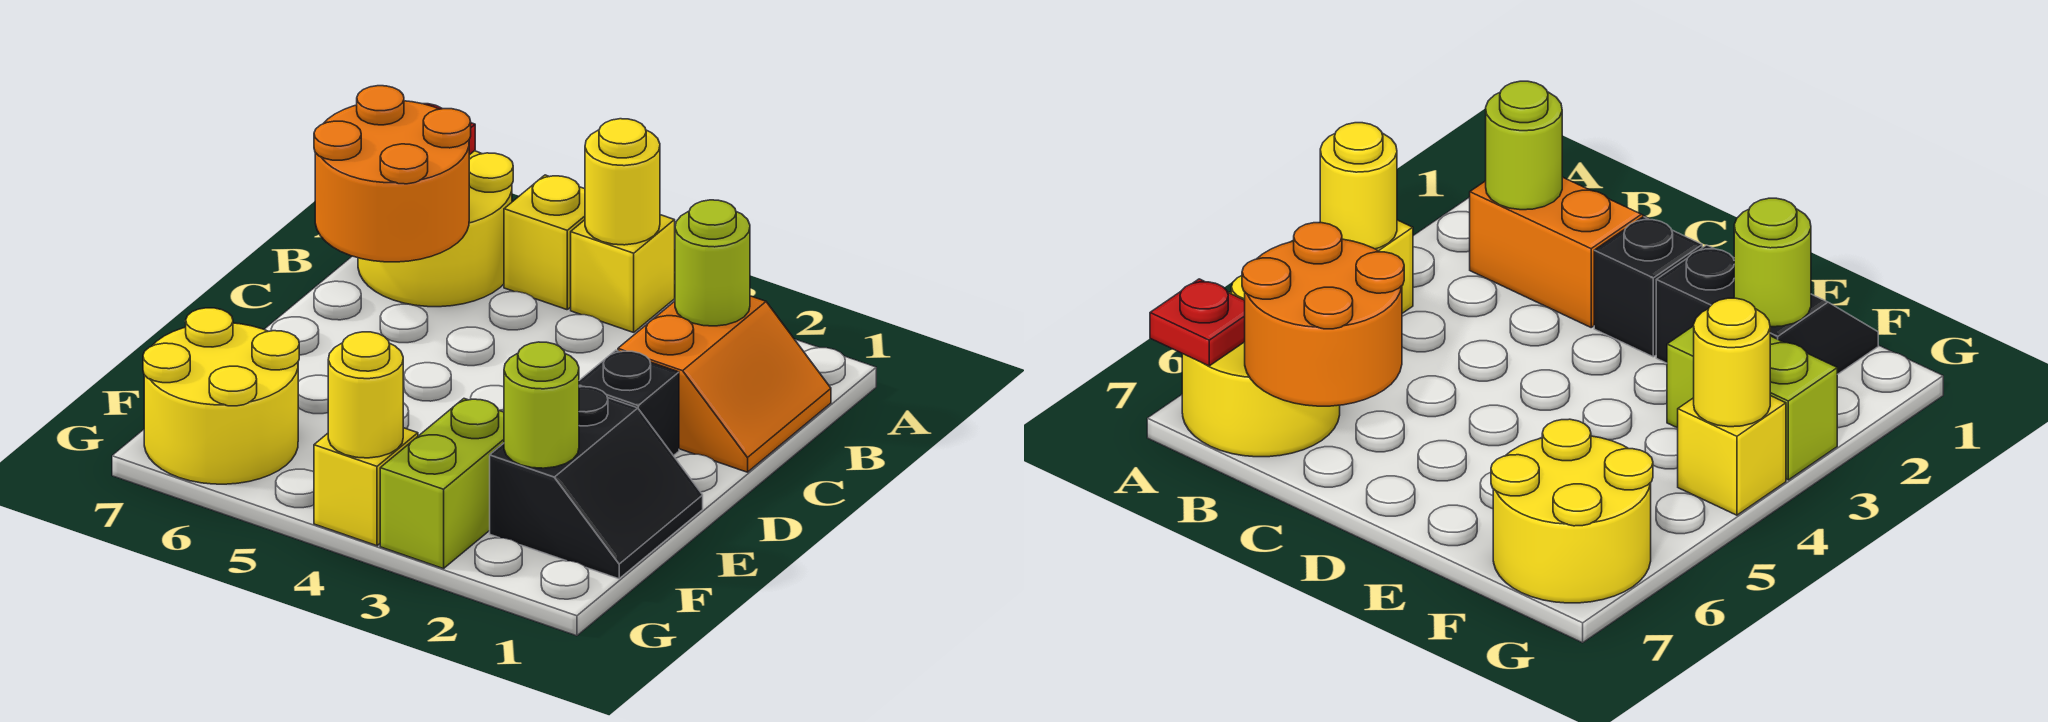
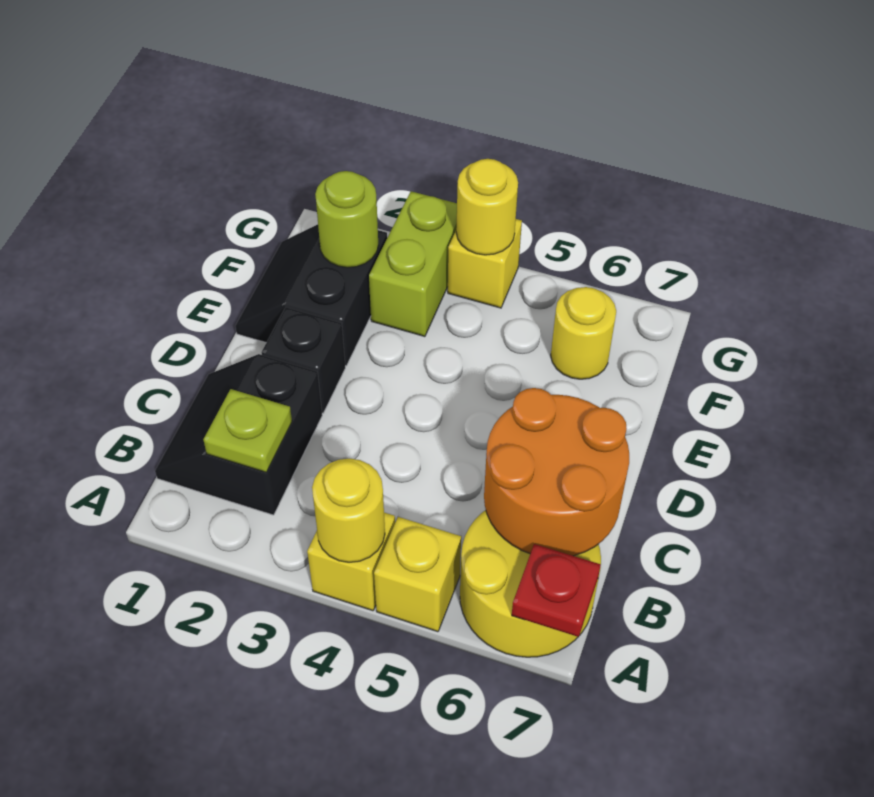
orange slope B1:C2 level 1 top 2 -> black slope B1:C2 level 1 top 2
lime round brick B2 level 2 -> lime plate B2 level 2
yellow round brick F6:G7 level 1 -> yellow round brick F6 level 1

